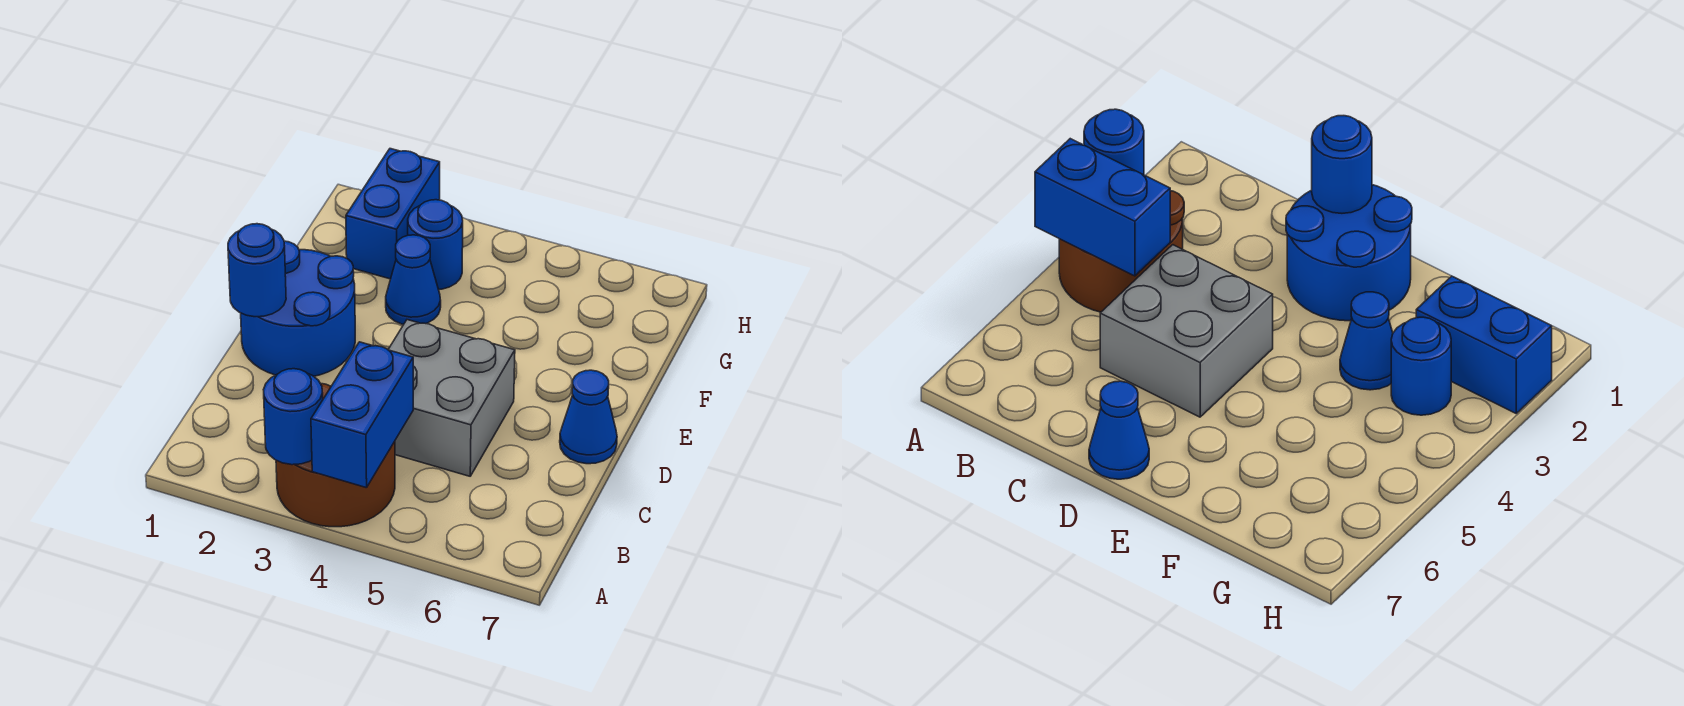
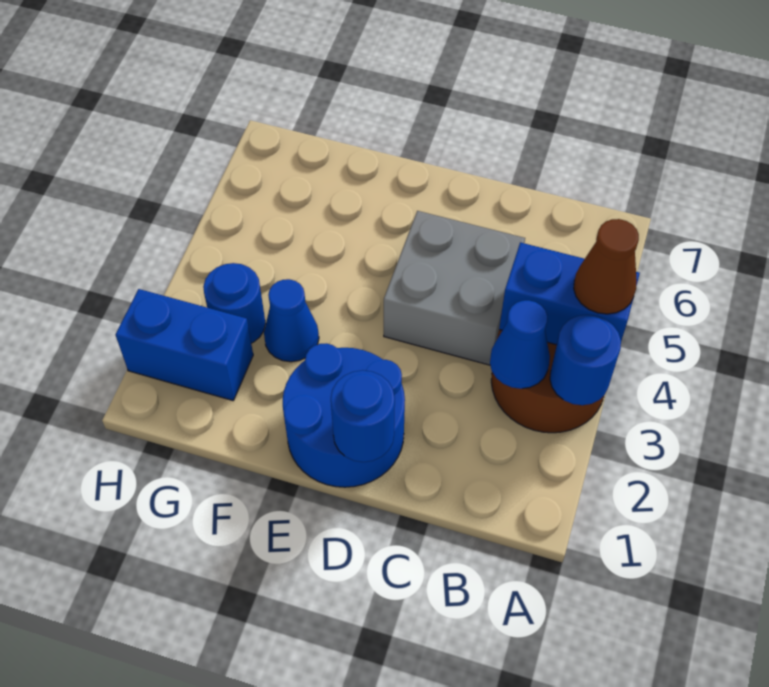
none -> brown cone A4 level 3
blue cone D7 level 1 -> blue cone B3 level 2

